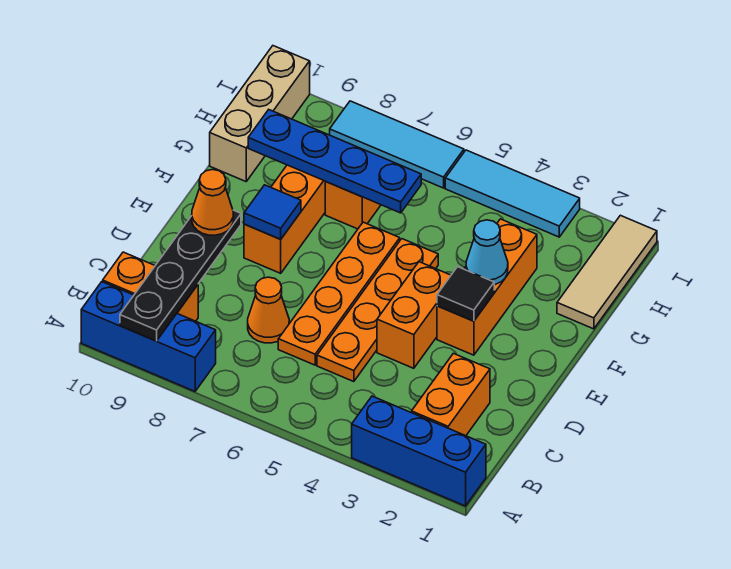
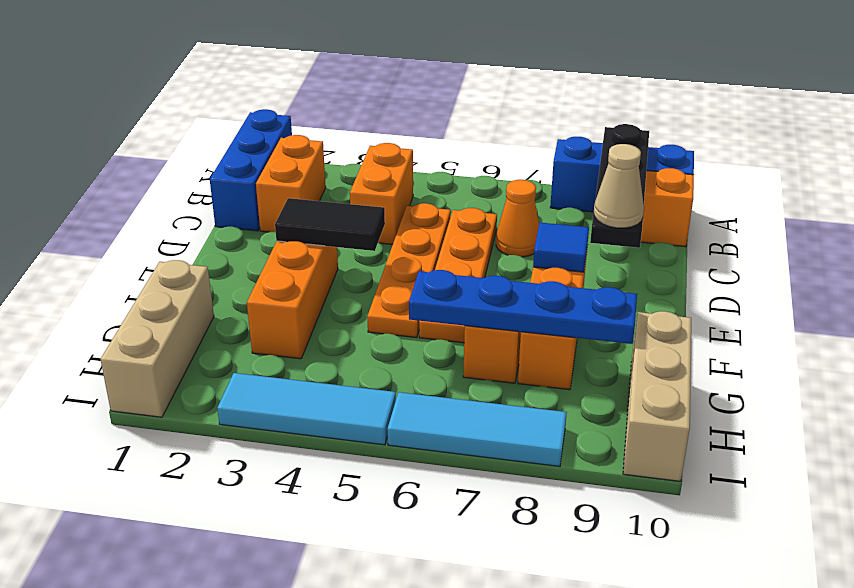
blue brick A1:A3 level 1 -> blue brick A1:C1 level 1
orange brick D4:E4 level 1 -> orange brick B4:C4 level 1
orange cone D9 level 3 -> tan cone D9 level 3
black tile E3 level 2 -> black tile E3:E4 level 2
cyan cone F3 level 2 -> none
tan tile G1:I1 level 1 -> tan brick G1:I1 level 1

